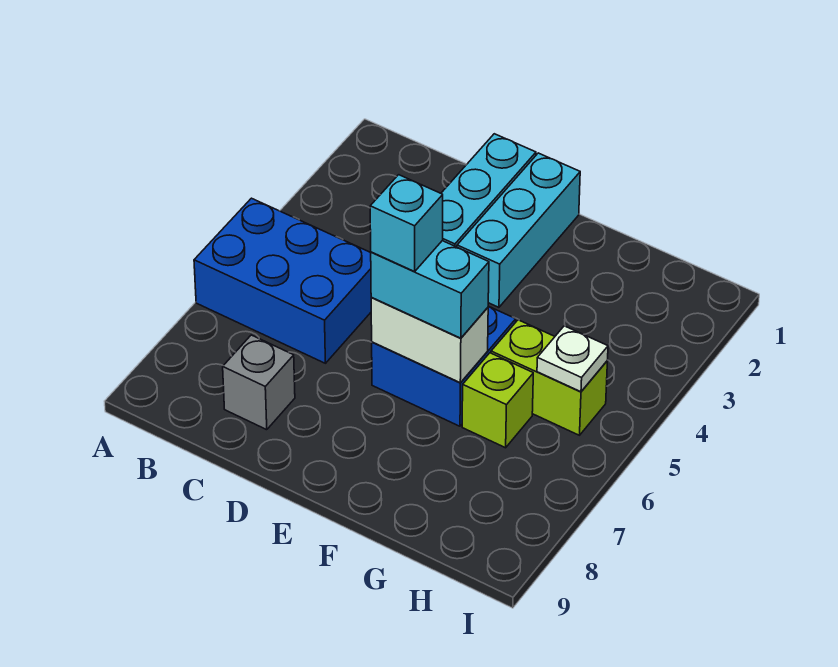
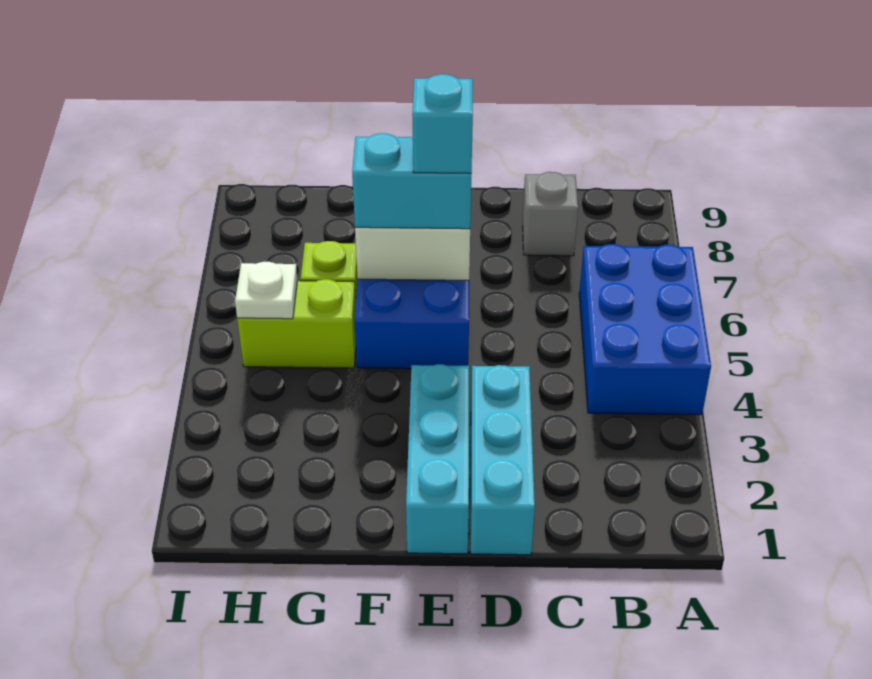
blue brick A5:C6 level 1 -> blue brick A4:B6 level 1

